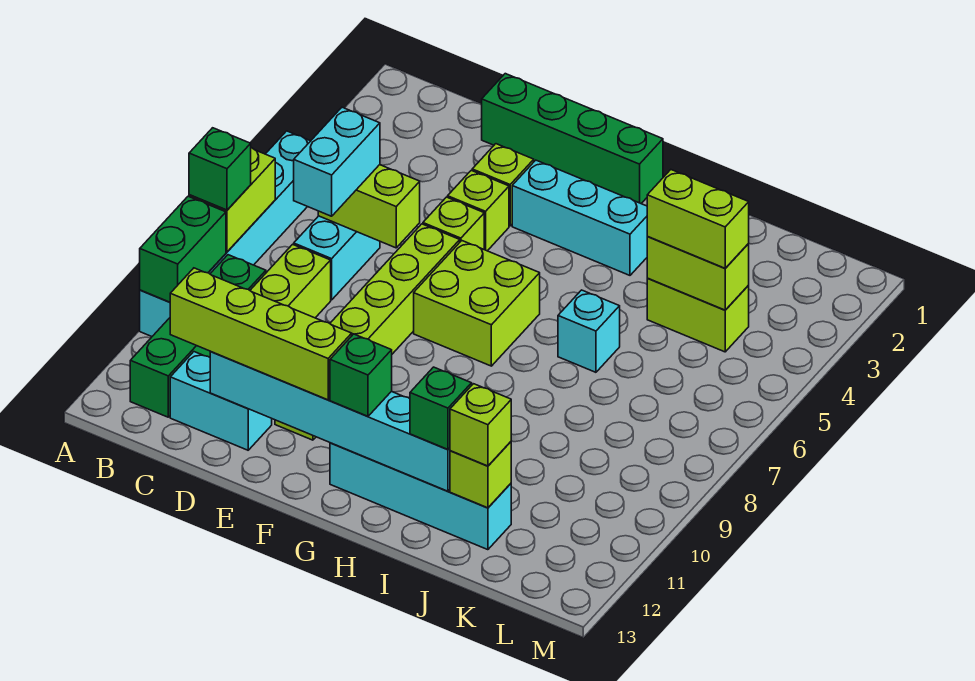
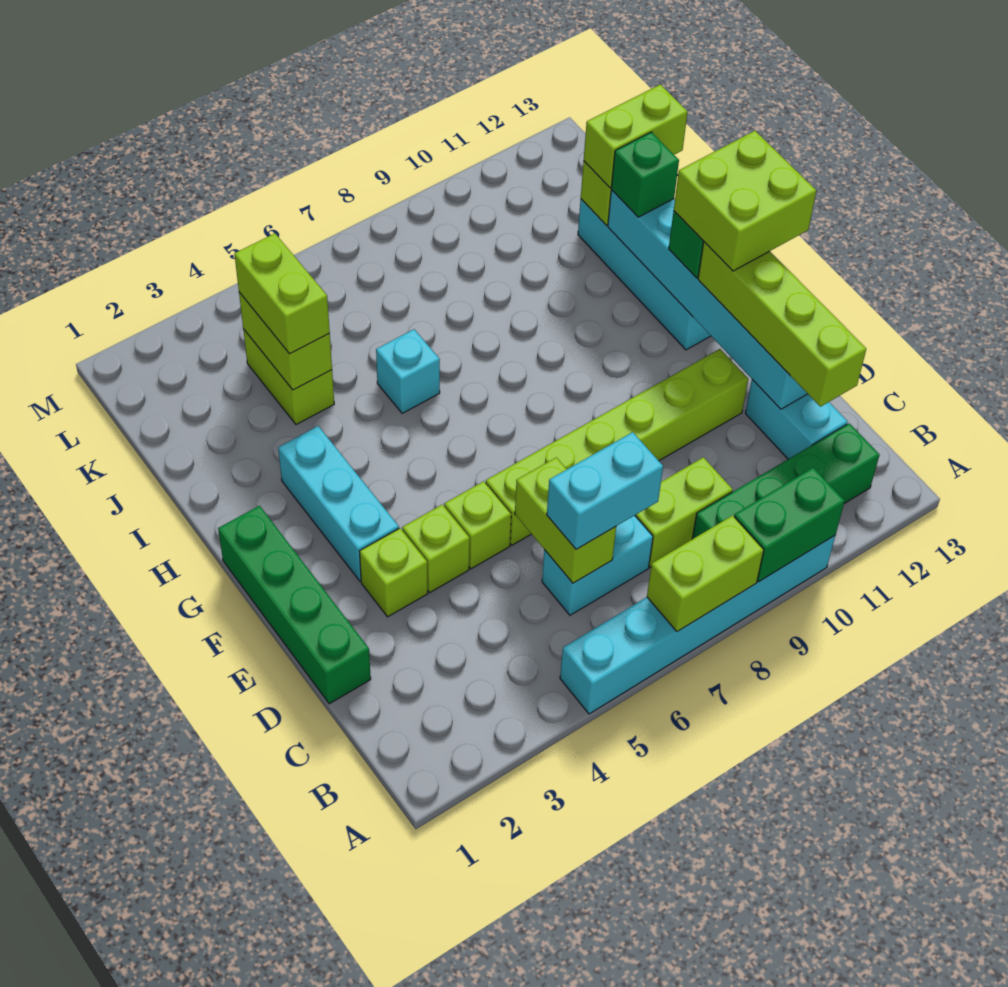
green brick A8 level 3 -> none
lime brick F6:G7 level 1 -> lime brick F12:G13 level 4
lime brick J12 level 3 -> lime brick J12:J13 level 3

